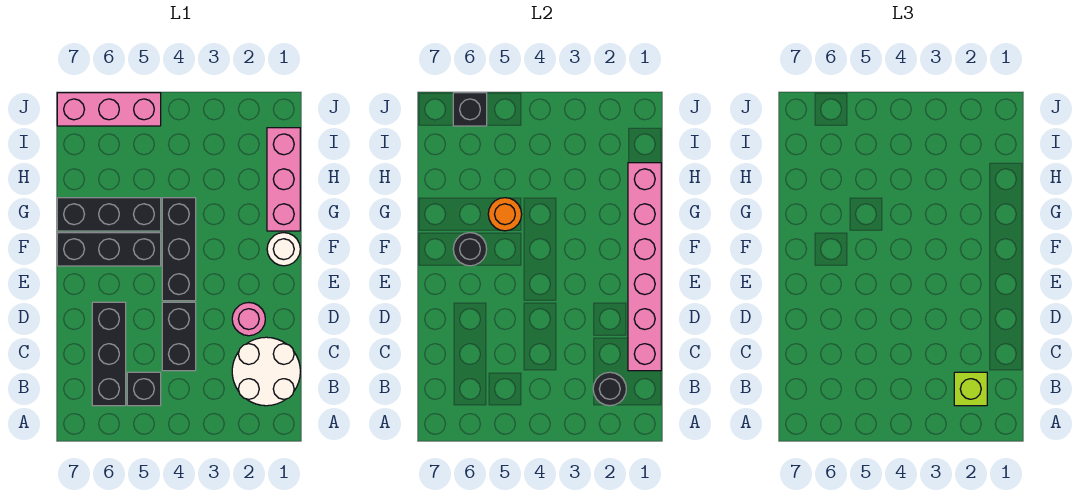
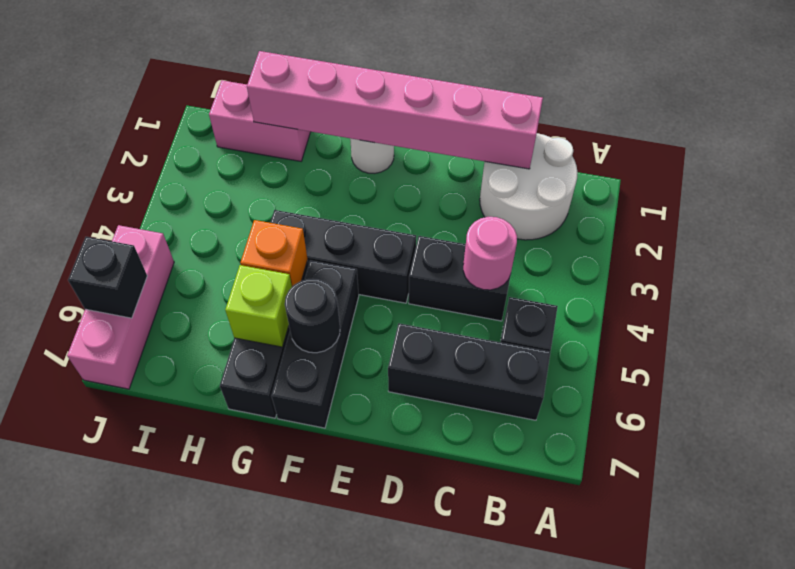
black round brick B2 level 2 -> none
lime brick B2 level 3 -> lime brick G6 level 2
pink round brick D2 level 1 -> pink round brick C4 level 2
pink brick G1:I1 level 1 -> pink brick H1:I1 level 1
orange round brick G5 level 2 -> orange brick G5 level 2

